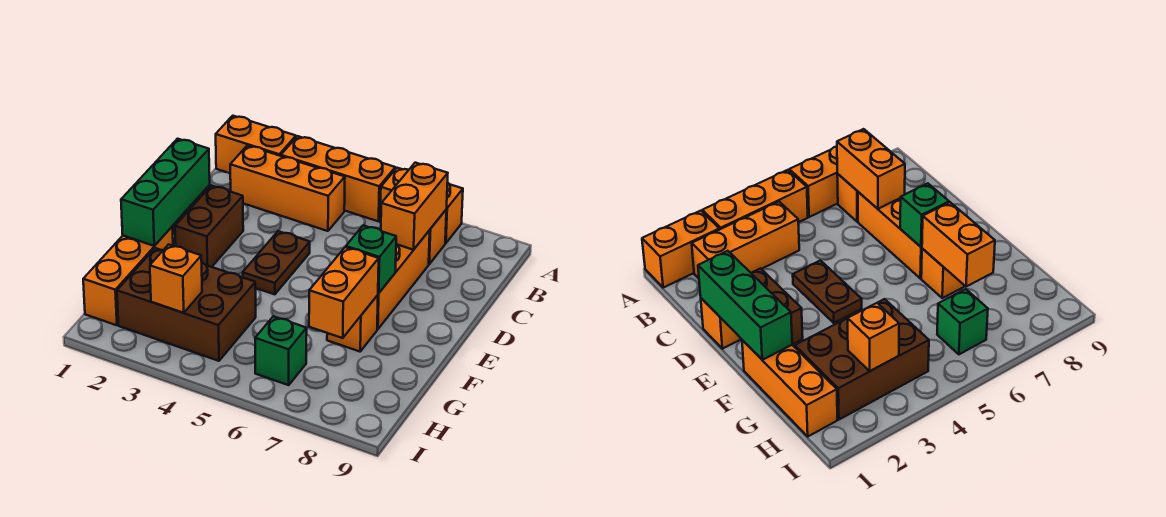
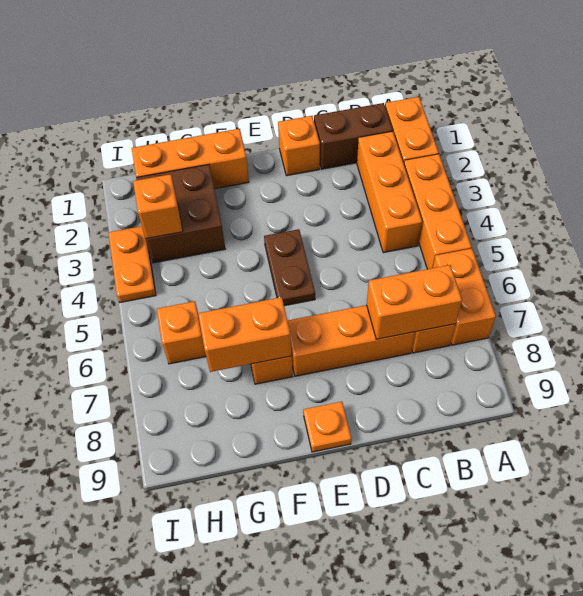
green brick D1:F1 level 2 -> none
brown brick D2:E2 level 1 -> brown brick B1:C1 level 1
brown plate D4:E4 level 1 -> brown plate E4:E5 level 1
green brick E7 level 2 -> none
none -> orange plate E9 level 1
brown brick G2:H4 level 1 -> brown brick G2:H3 level 1
green brick H6 level 1 -> orange brick H6 level 1
none -> orange plate I3:I4 level 1

